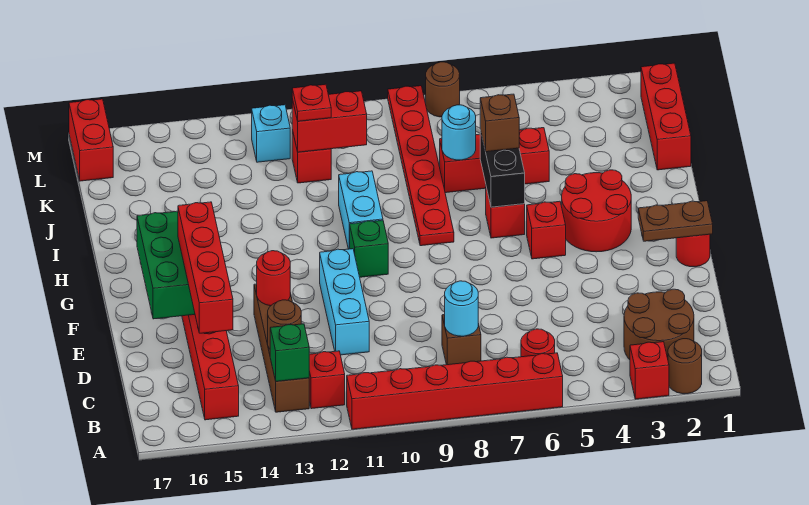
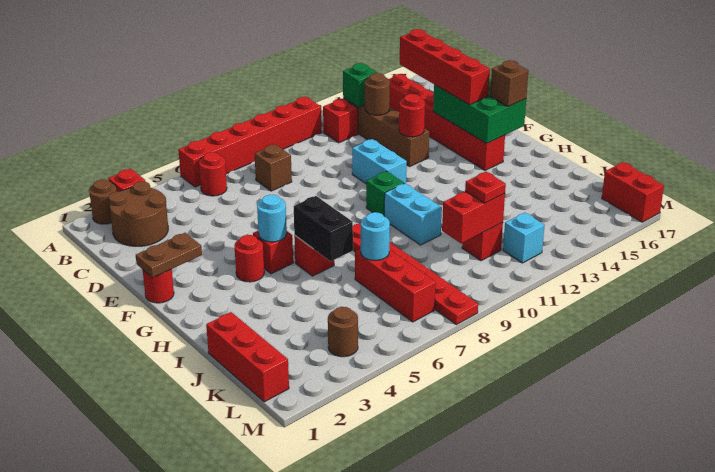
cyan round brick C8 level 2 -> cyan round brick G5 level 2
cyan brick D11:F11 level 1 -> cyan brick E11:F11 level 1
red round brick G3:H4 level 1 -> red round brick G4 level 1
brown brick I6 level 3 -> brown brick G16 level 3
red brick J5:J7 level 1 -> red brick J7:L7 level 1
brown round brick M7 level 1 -> brown round brick L4 level 1

